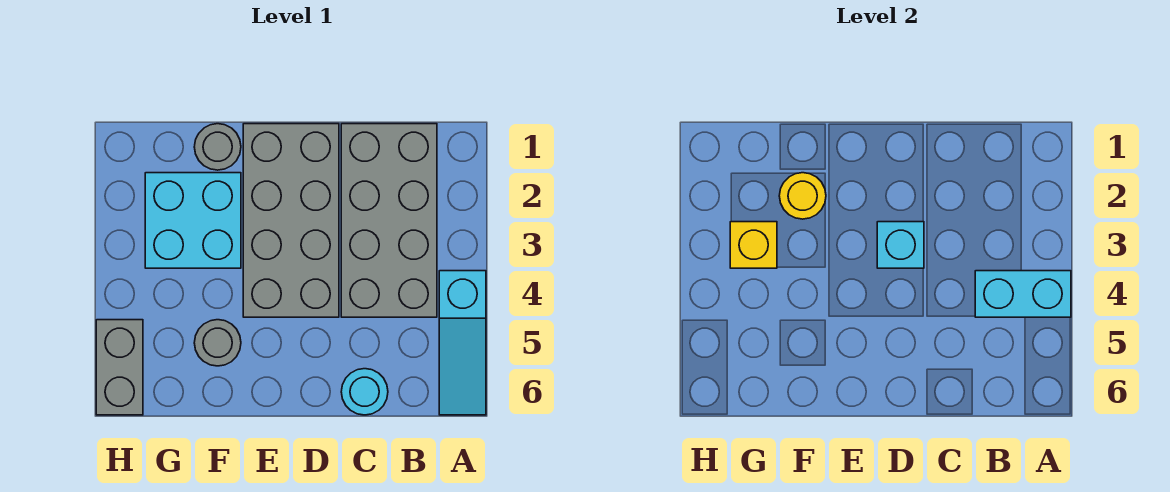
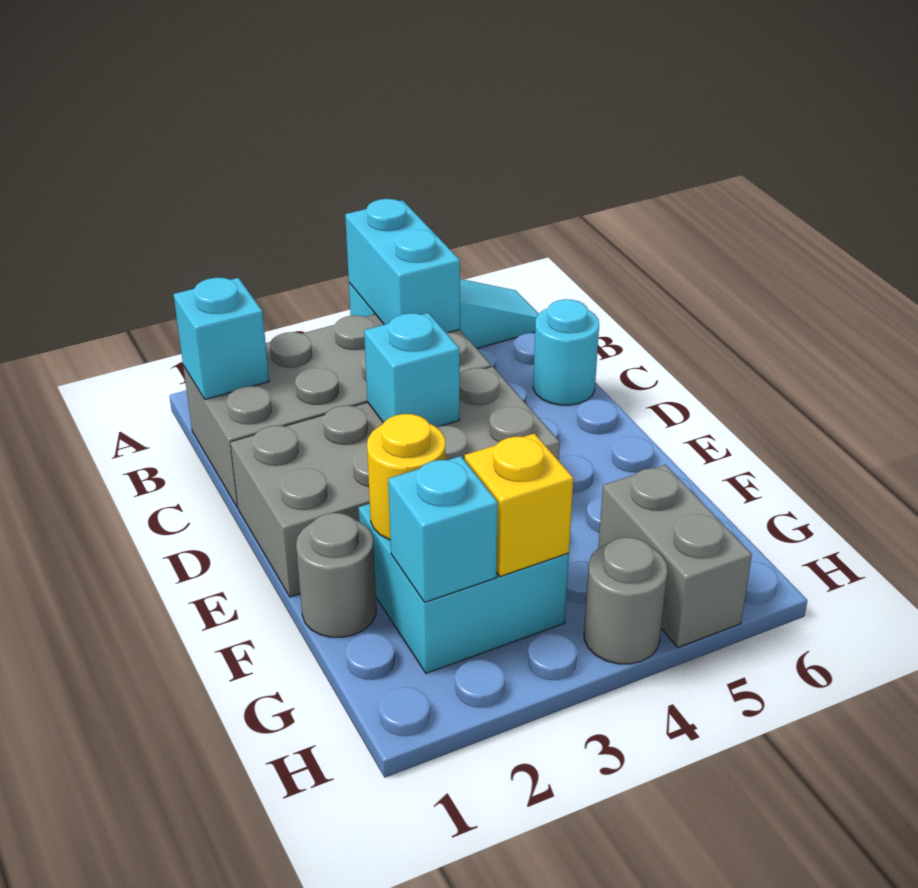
none -> cyan brick B1 level 2
grey round brick F5 level 1 -> grey round brick H4 level 1
none -> cyan brick G2 level 2
grey brick H5:H6 level 1 -> grey brick G5:H5 level 1

